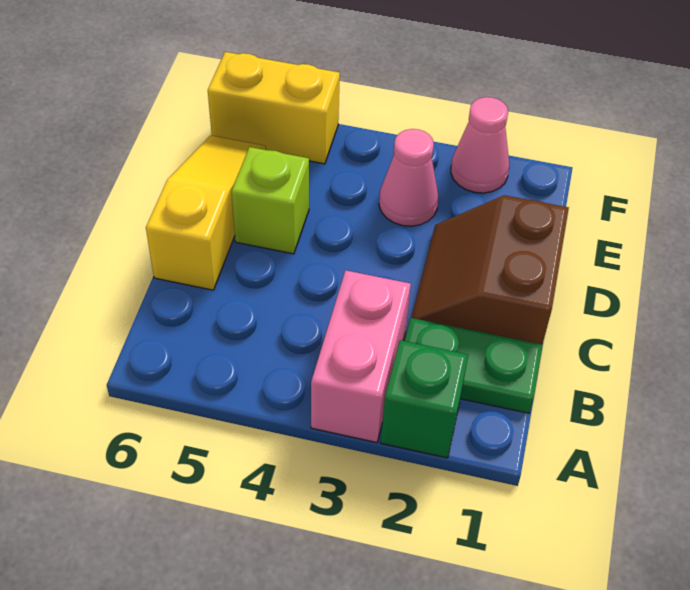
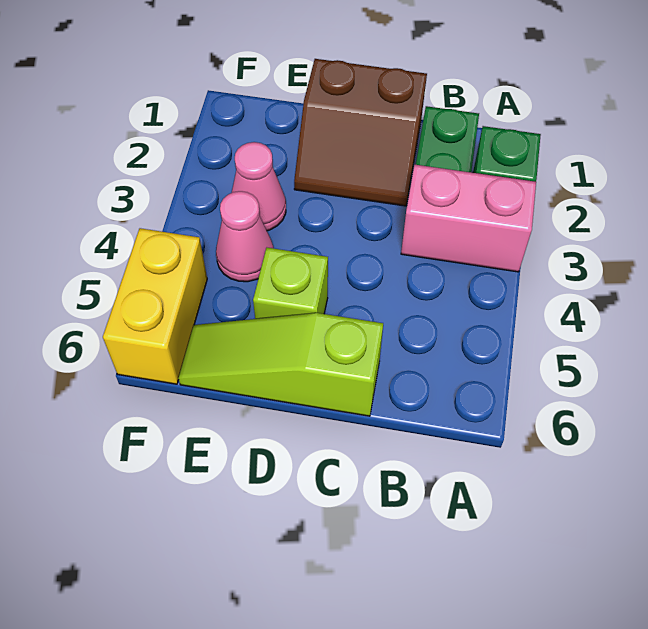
yellow slope C6:E6 level 1 top C -> lime slope C6:E6 level 1 top C
pink cone F2 level 1 -> pink cone E4 level 1

